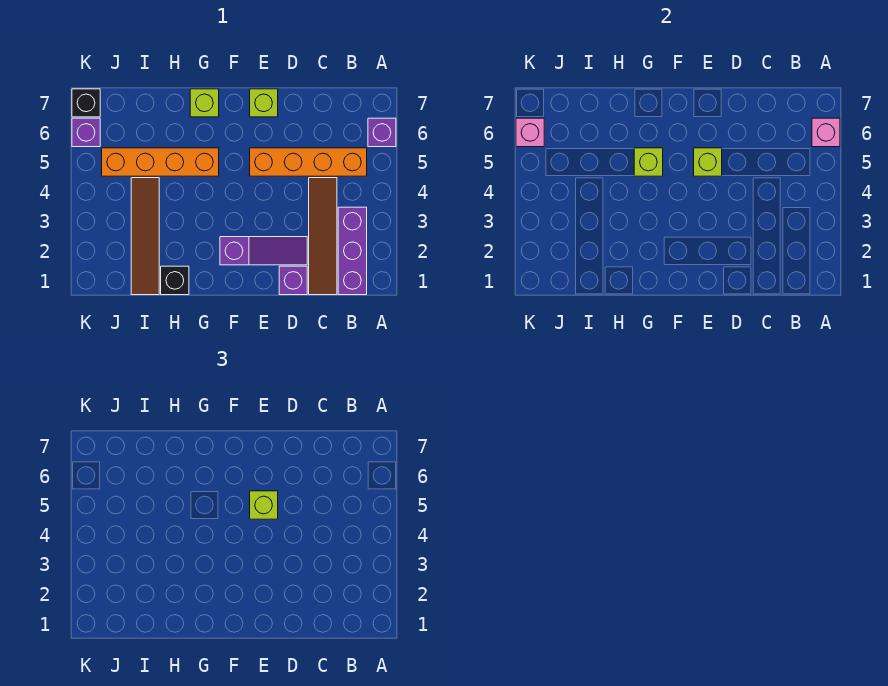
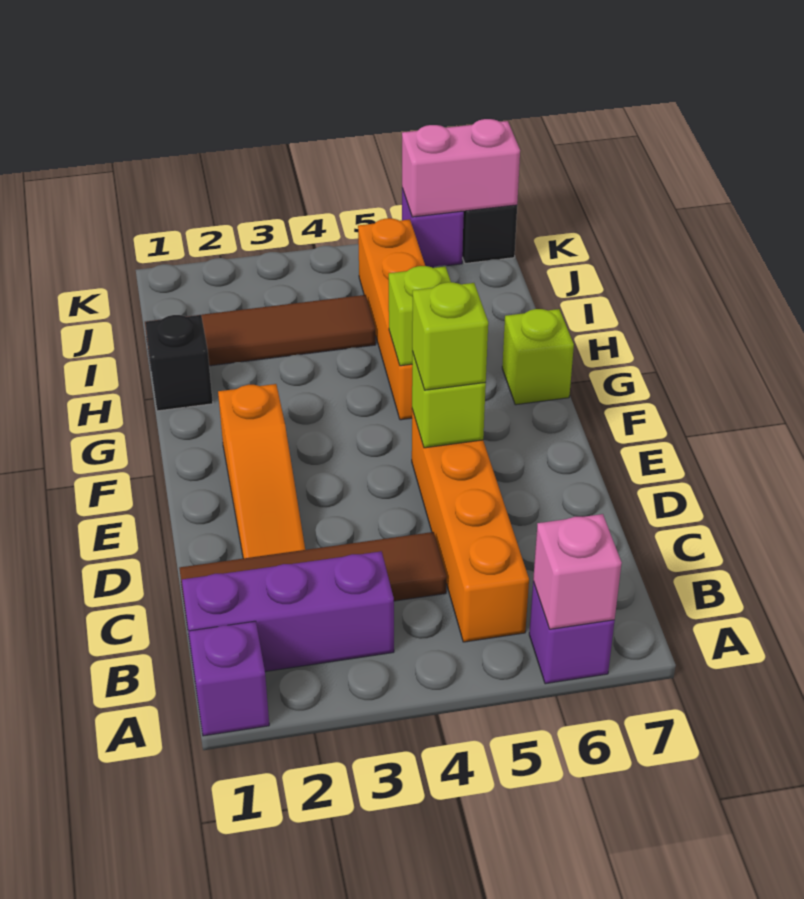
purple brick D1 level 1 -> purple brick A1 level 1
purple slope D2:F2 level 1 top F -> orange slope D2:F2 level 1 top F
lime brick E7 level 1 -> none
pink brick K6 level 2 -> pink brick K6:K7 level 2

